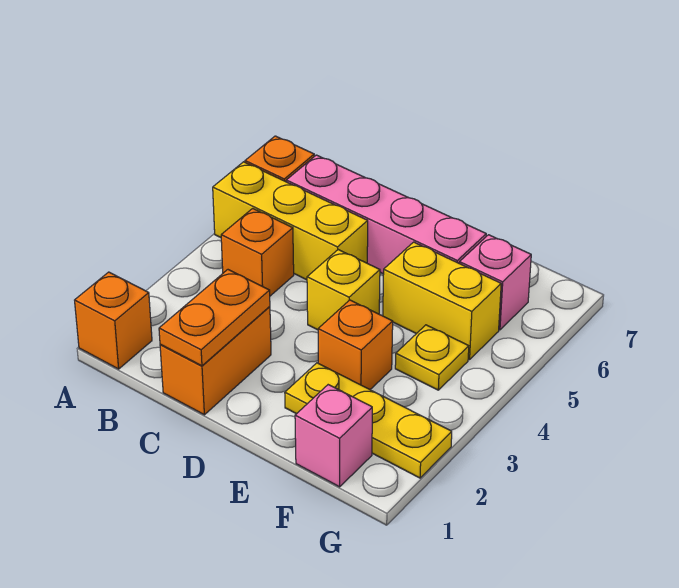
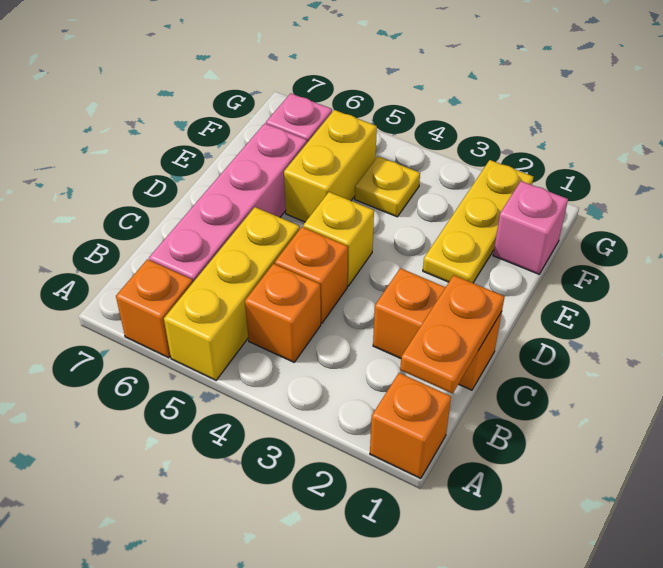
orange plate C1:C2 level 2 -> orange plate B1:C1 level 2
orange brick E3 level 1 -> orange brick C4 level 1

